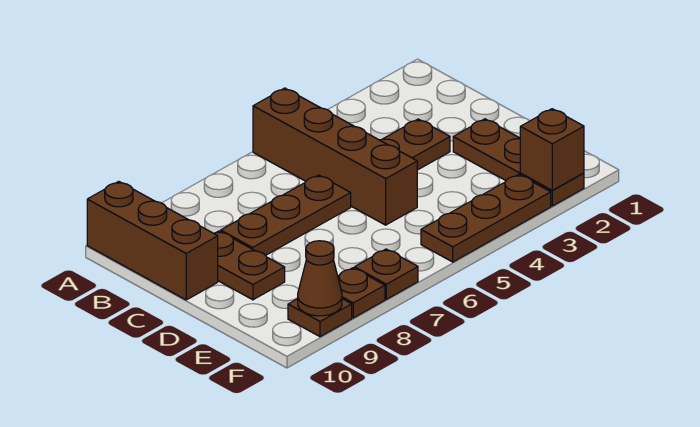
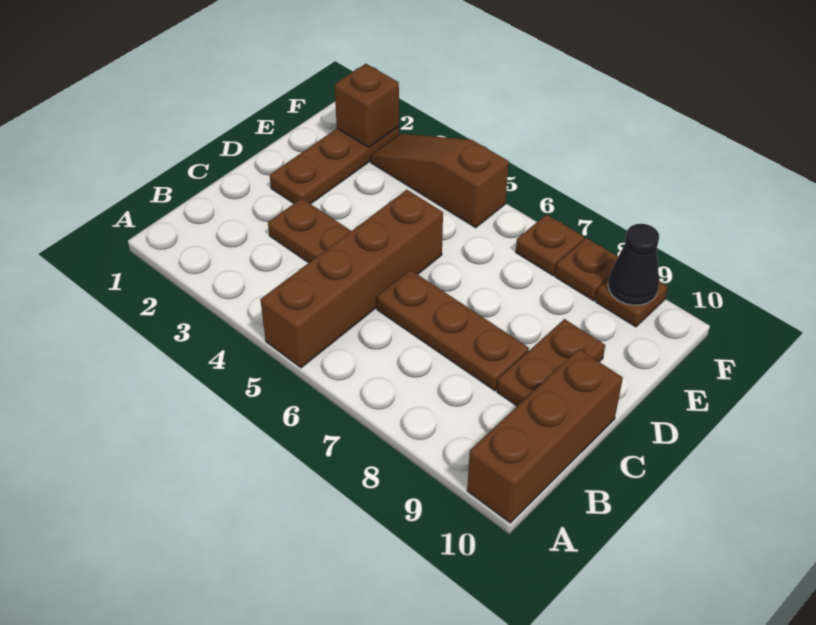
brown plate F3:F5 level 1 -> brown slope F3:F5 level 1 top 5
brown cone F9 level 2 -> black cone F9 level 2

